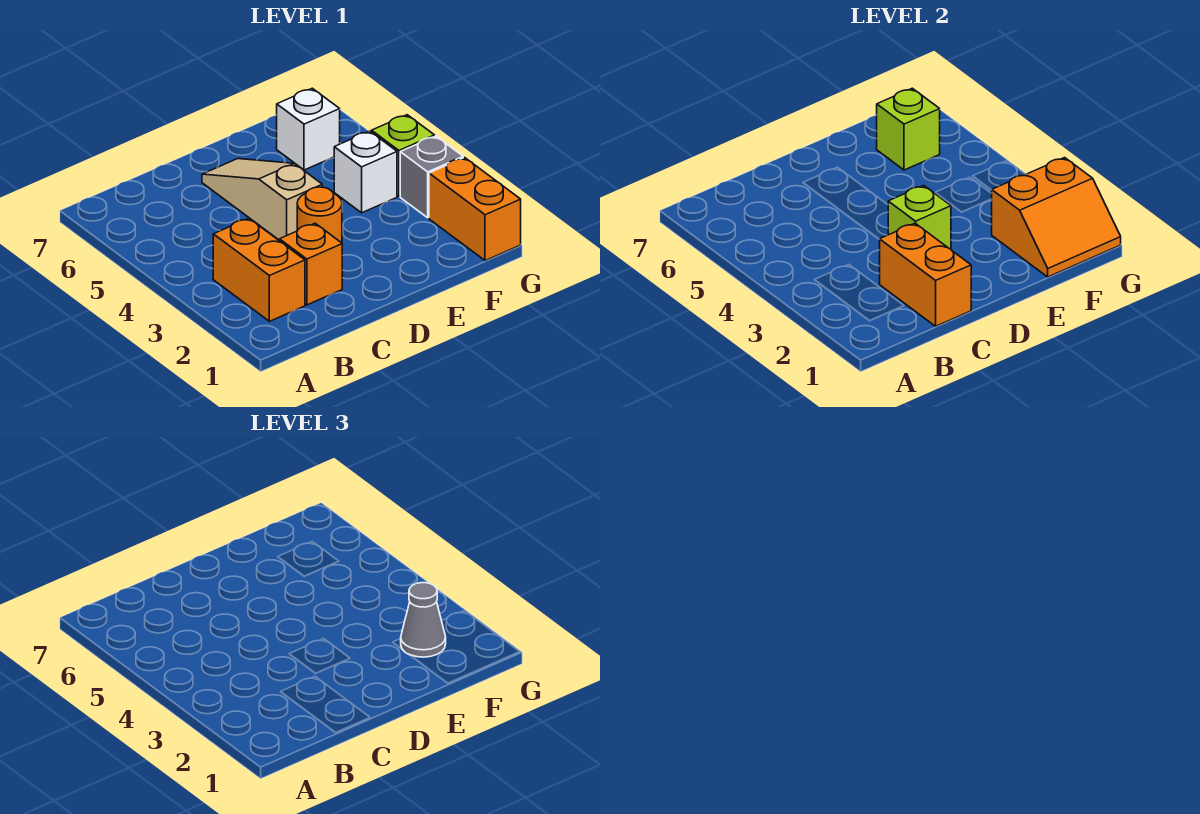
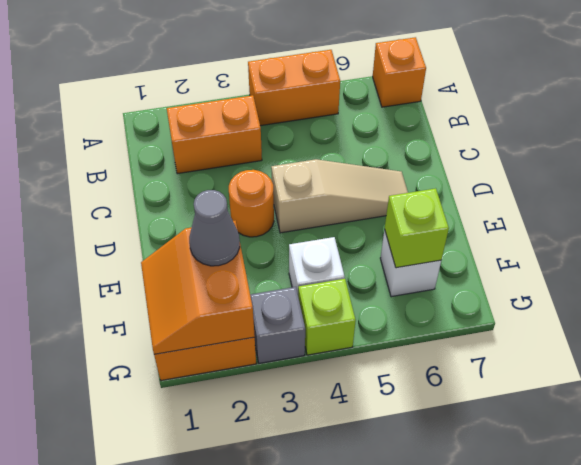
orange brick C1:C2 level 2 -> orange brick A4:A5 level 1
orange brick C2 level 1 -> orange brick A7 level 1
lime brick D3 level 2 -> none

